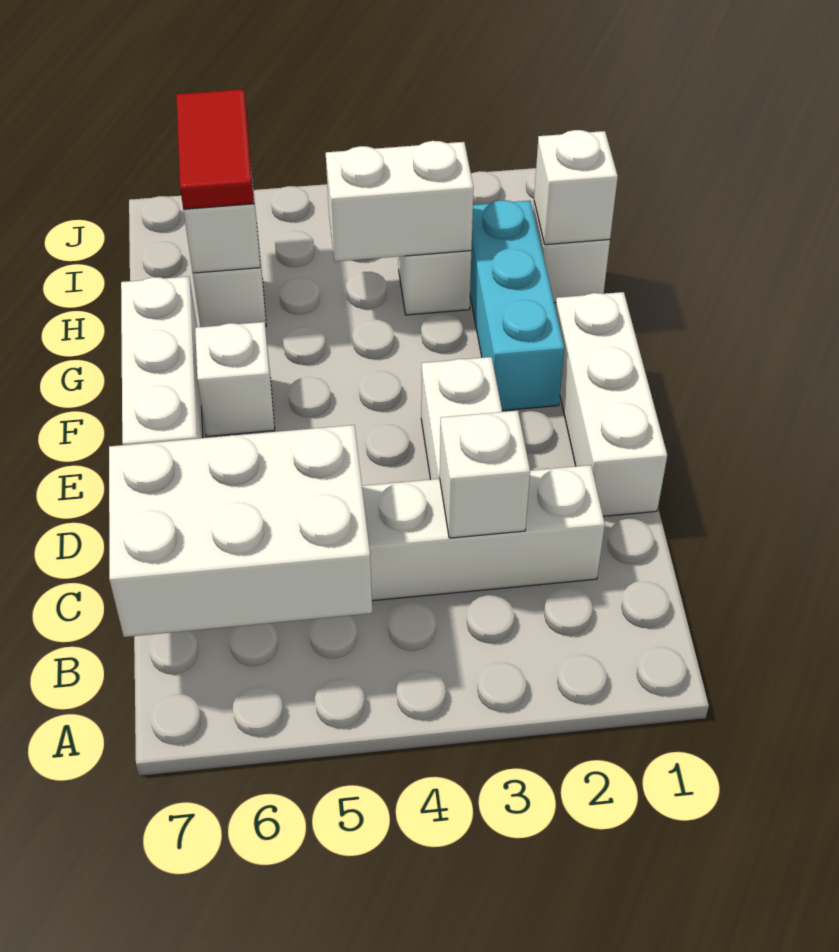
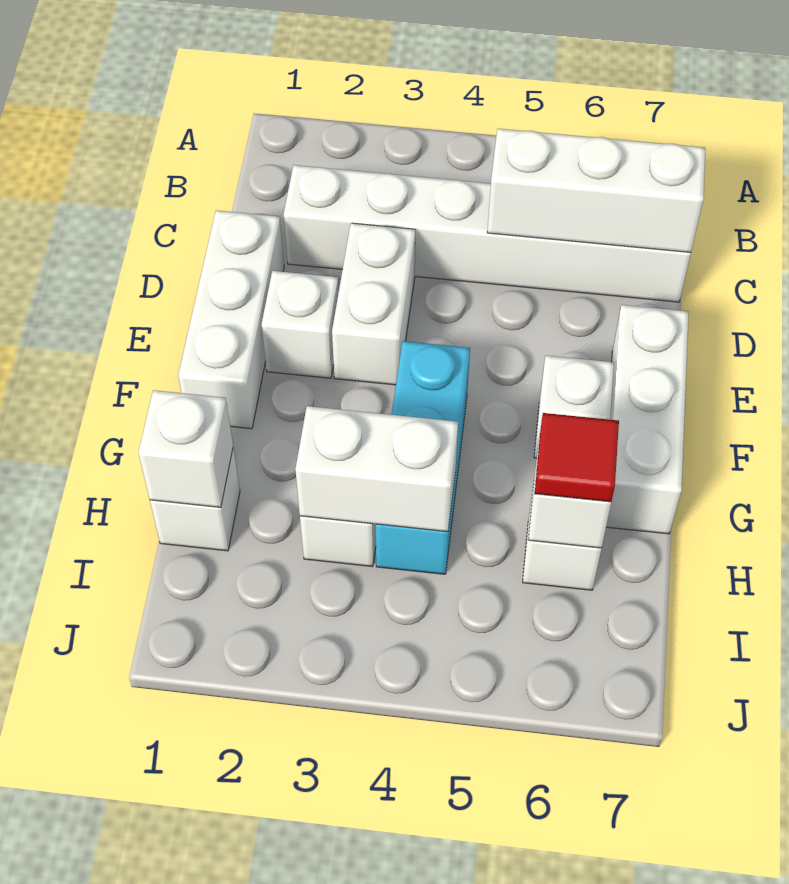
white brick B5:C7 level 2 -> white brick C5:C7 level 2
white brick C3 level 2 -> white brick E2 level 1
cyan brick F2:H2 level 1 -> cyan brick F4:H4 level 1
red tile H6:I6 level 3 -> red tile H6 level 3

